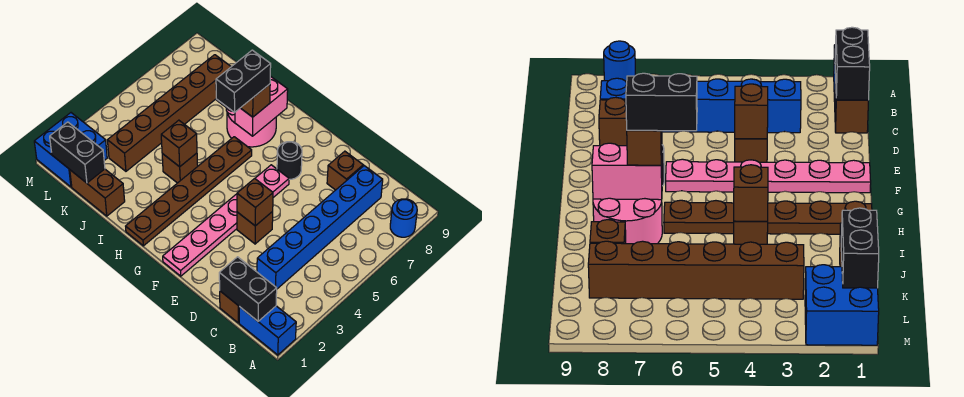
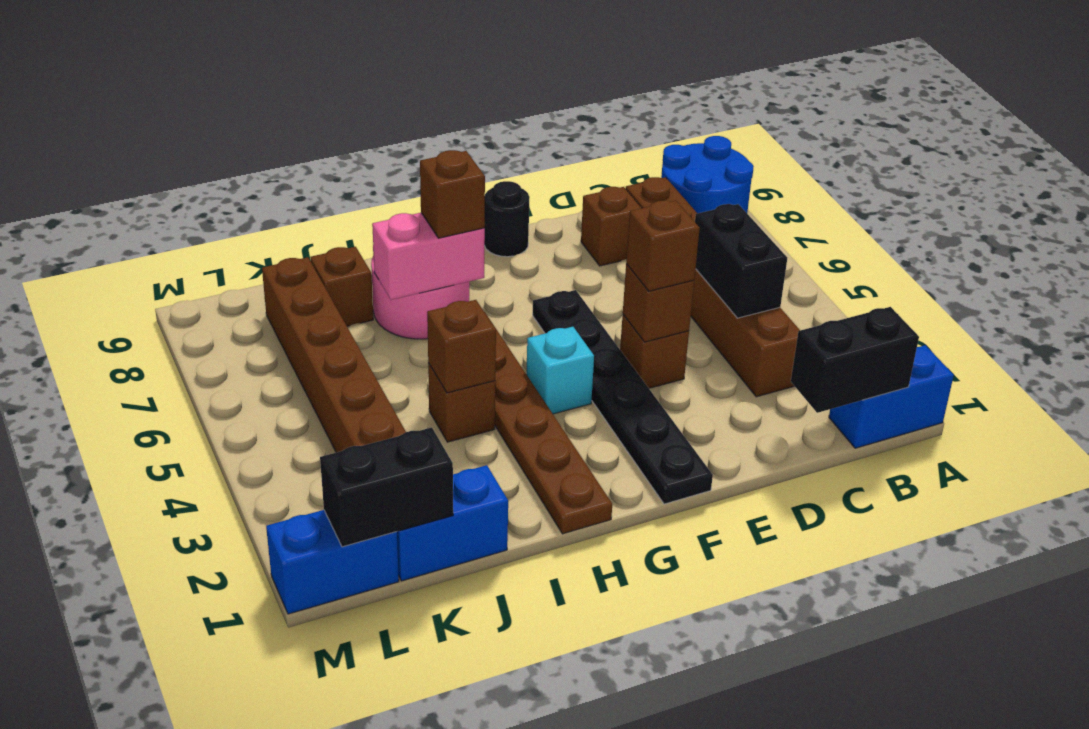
blue round brick A8 level 1 -> blue round brick A8:B9 level 1
brown brick C1 level 1 -> brown brick E4 level 3
blue brick C3:C8 level 1 -> brown brick C3:C8 level 1
pink plate F1:F6 level 1 -> black plate F1:F6 level 1
black round brick F7 level 1 -> black round brick F9 level 1
none -> cyan brick G4 level 1
black brick H6:H7 level 4 -> black brick C4:C5 level 2
pink brick H7:H8 level 2 -> pink brick H7:I7 level 2
brown brick J1:K1 level 1 -> blue brick J1:K1 level 1
blue brick L1:M2 level 1 -> blue brick L1:M1 level 1

